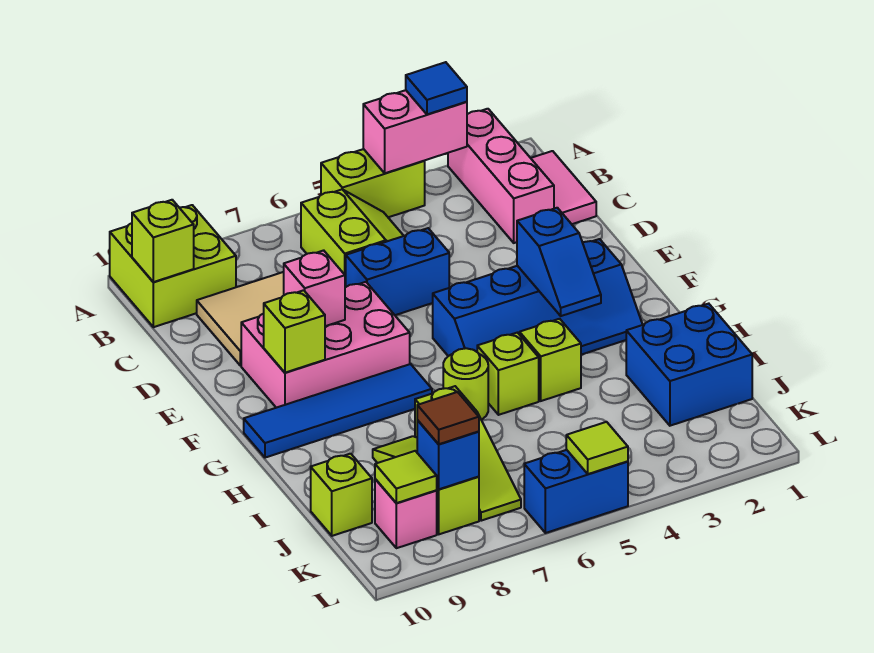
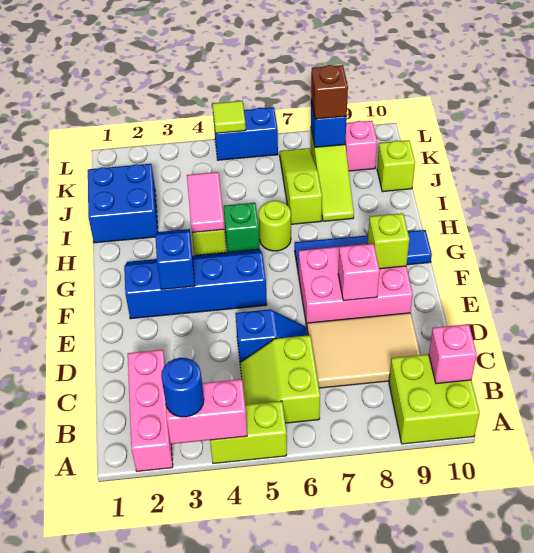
blue tile A3 level 3 -> blue round brick A3 level 3
pink tile B1:C1 level 1 -> pink tile H4:I4 level 2
lime brick B10 level 2 -> pink brick B10 level 2
blue brick D5:D6 level 1 -> blue slope D5:D6 level 1 top 5
lime brick H5 level 1 -> green brick H5 level 1
brown tile K8 level 3 -> brown brick K8 level 3
lime tile K9 level 2 -> none

